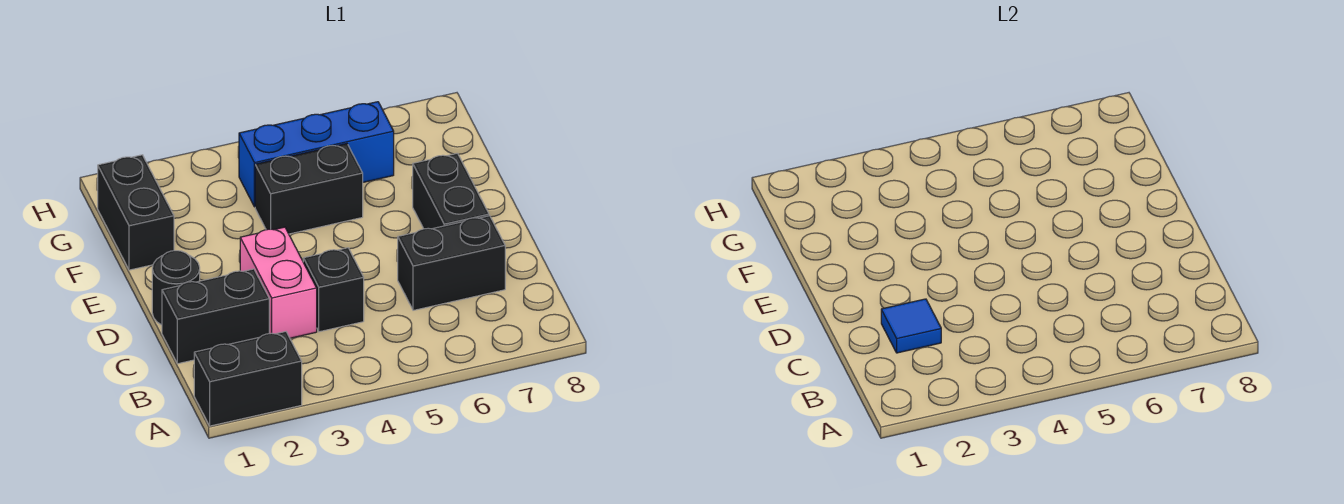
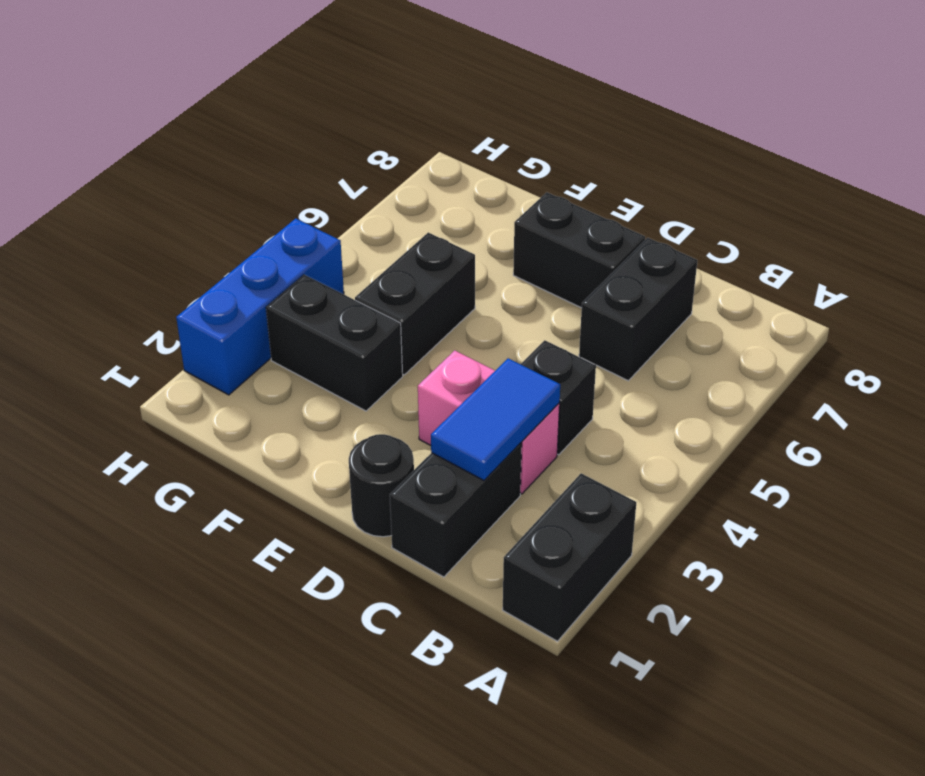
blue tile C2 level 2 -> blue tile C2:C3 level 2
black brick F1:G1 level 1 -> black brick F3:G3 level 1
blue brick G4:G6 level 1 -> blue brick H2:H4 level 1

